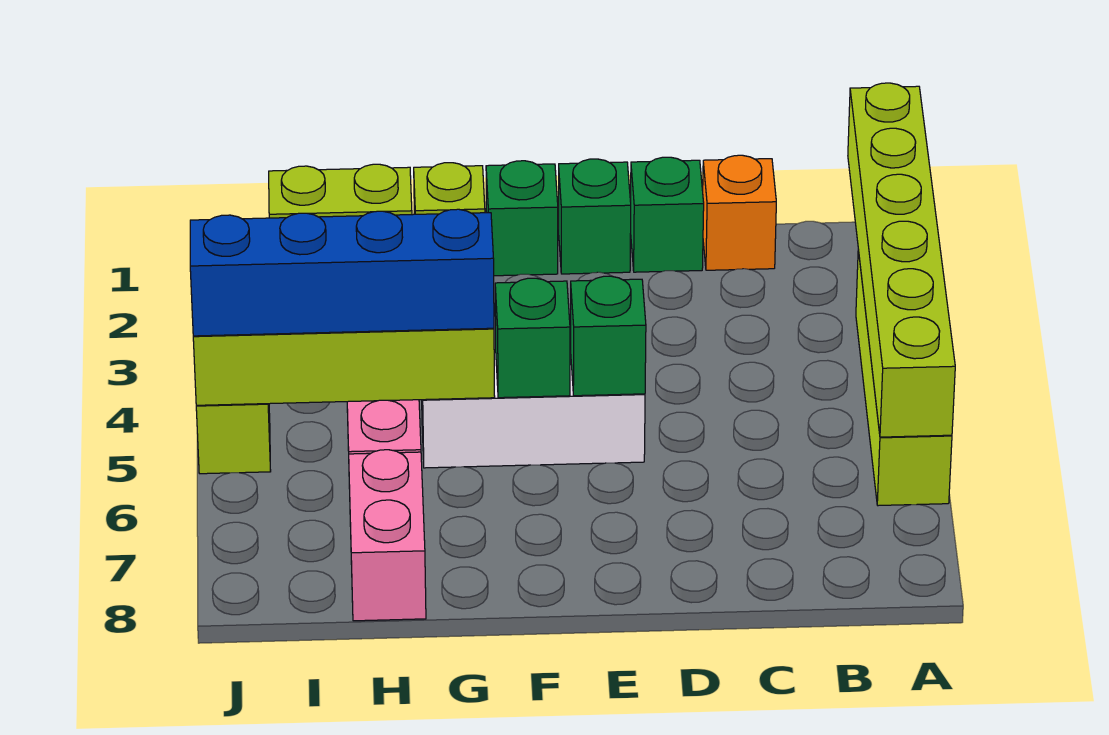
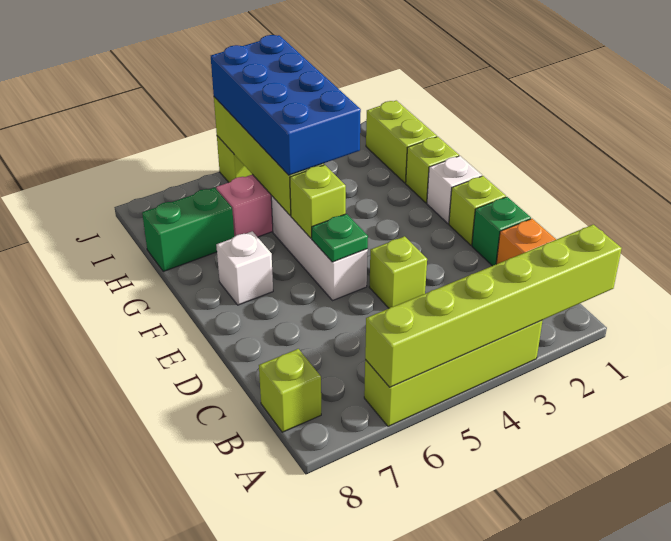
none -> lime brick B8 level 1
none -> lime brick D4 level 1
green brick E1 level 1 -> lime brick E1 level 1
green brick E5 level 2 -> green plate E5 level 2
green brick F1 level 1 -> white brick F1 level 1
green brick F5 level 2 -> lime brick F5 level 2
none -> white brick F7 level 1
blue brick G5:J5 level 3 -> blue brick G4:J5 level 3
pink brick H7:H8 level 1 -> green brick H7:H8 level 1

